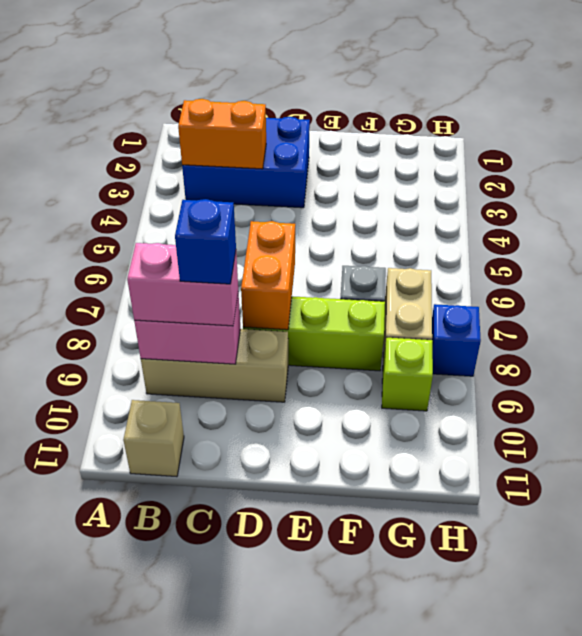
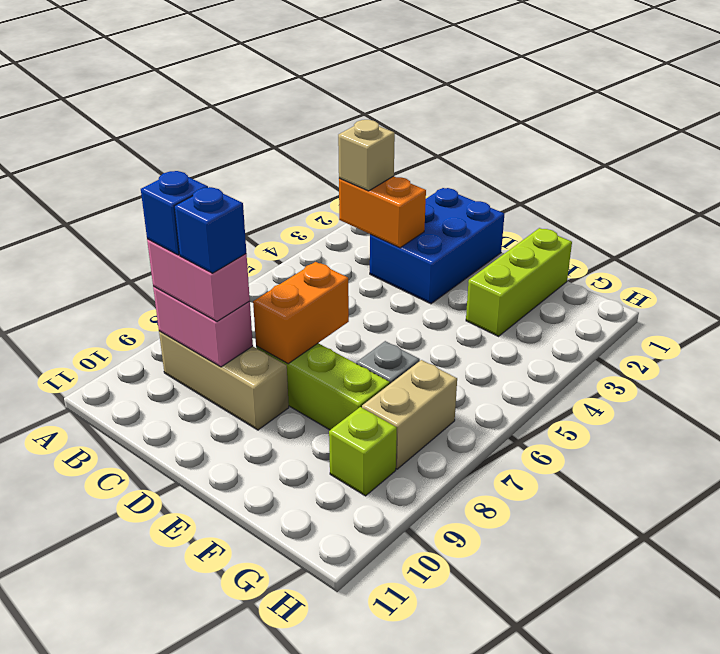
blue brick B2:D3 level 1 -> blue brick C1:D3 level 1
tan brick B11 level 1 -> tan brick B3 level 3
none -> lime brick F1:F3 level 1
blue brick H8 level 1 -> blue brick B9 level 4

